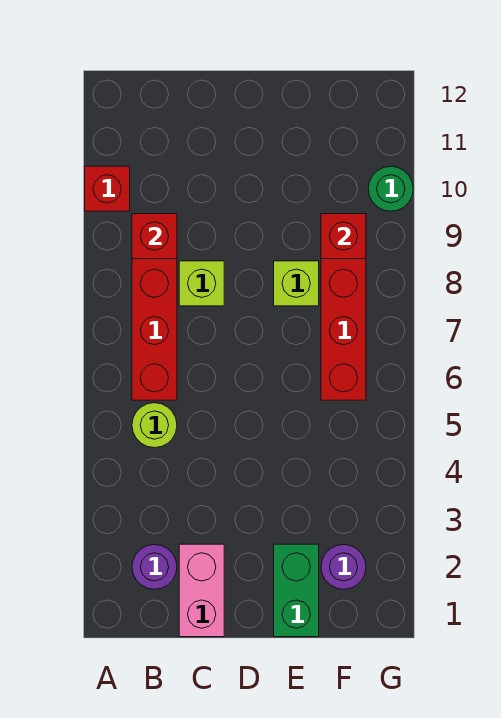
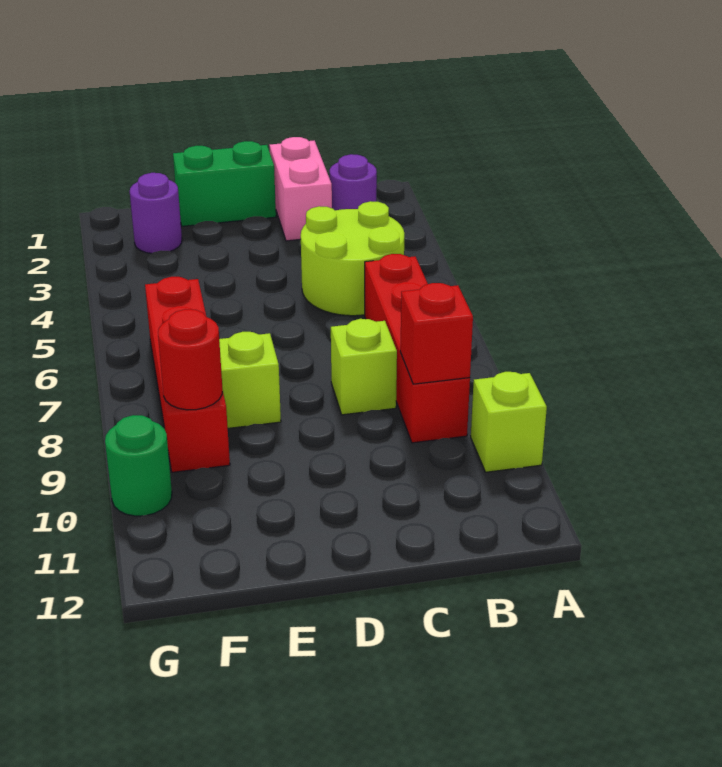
red brick A10 level 1 -> lime brick A10 level 1
lime round brick B5 level 1 -> lime round brick B4:C5 level 1
green brick E1:E2 level 1 -> green brick D1:E1 level 1
red brick F9 level 2 -> red round brick F9 level 2

